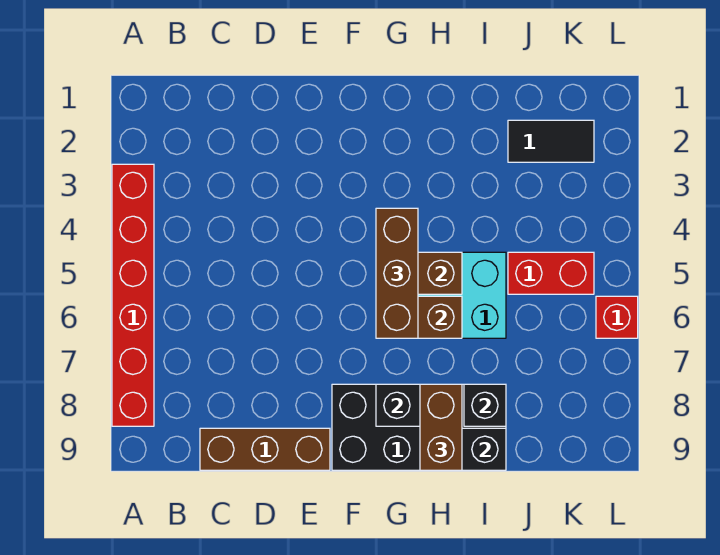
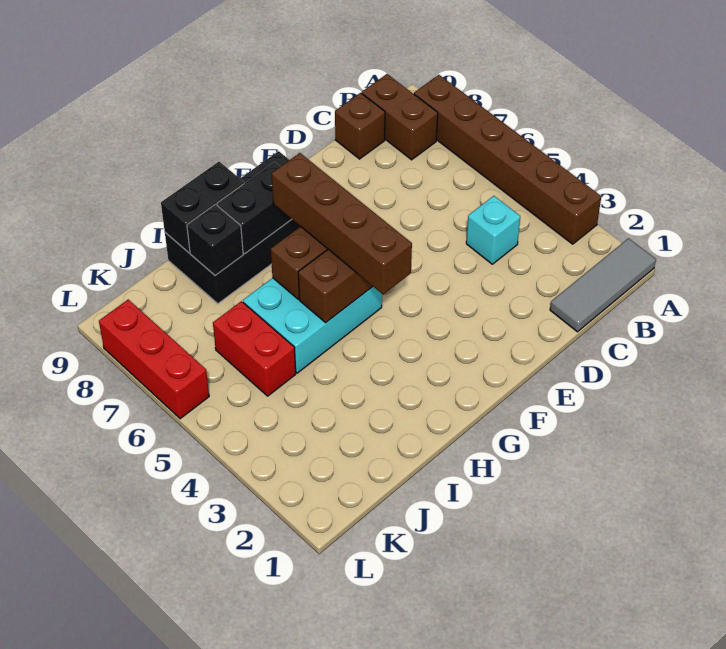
none -> grey tile A1:C1 level 1
red brick A3:A8 level 1 -> brown brick A3:A8 level 1
none -> cyan brick C4 level 1
brown brick C9:E9 level 1 -> brown brick C9 level 1
brown brick G4:G6 level 3 -> brown brick G4:G7 level 3
brown brick H8:H9 level 3 -> brown brick B8:B9 level 1
black tile J2:K2 level 1 -> none
red brick J5:K5 level 1 -> red brick J5:J6 level 1
red brick L6 level 1 -> red brick L6:L8 level 1

